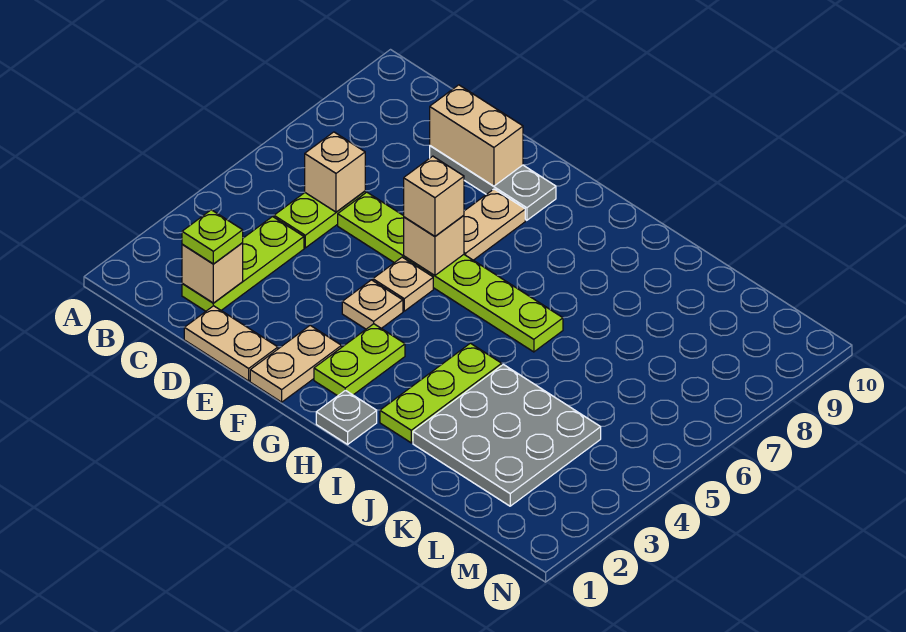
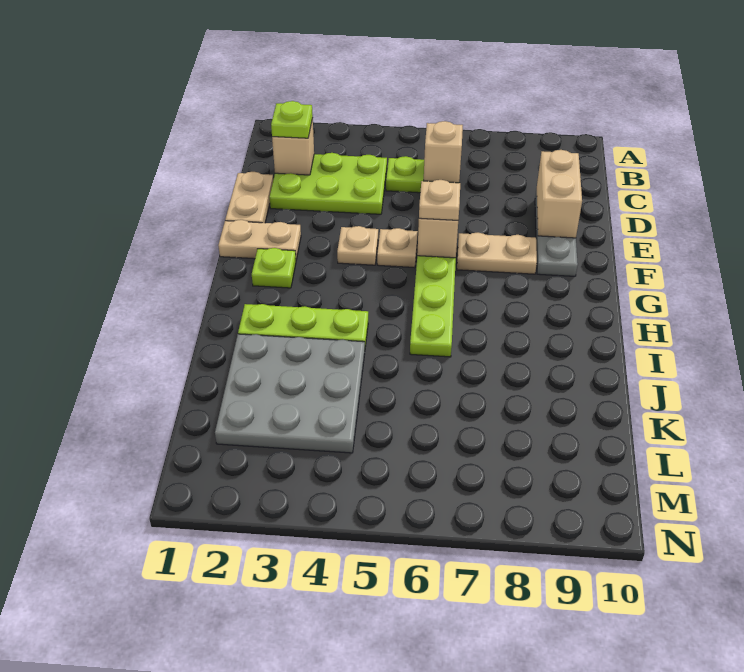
lime plate C2:C4 level 1 -> lime plate C2:D4 level 1
tan brick F6 level 3 -> tan plate F6 level 3
lime plate G2:G3 level 1 -> lime plate G2 level 1
grey plate H1 level 1 -> none

